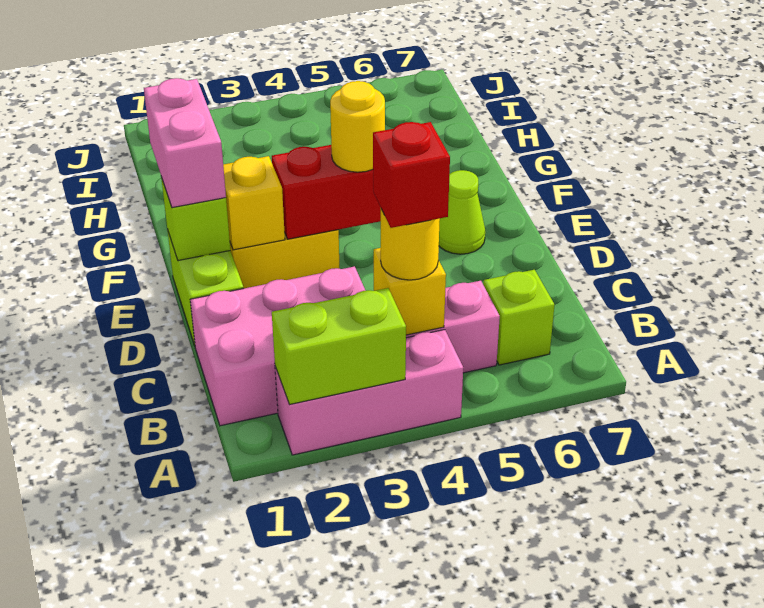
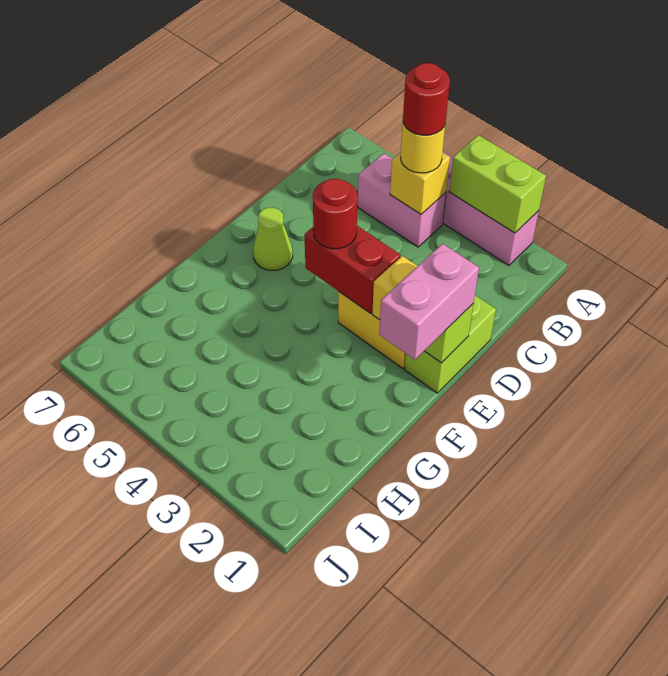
pink brick B1:C3 level 1 -> none
red brick B4 level 4 -> red round brick B4 level 4
lime brick B6 level 1 -> none
yellow round brick E4 level 3 -> red round brick E4 level 3

